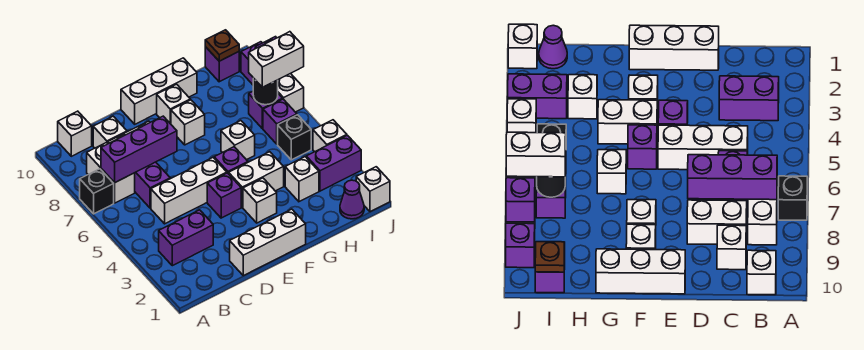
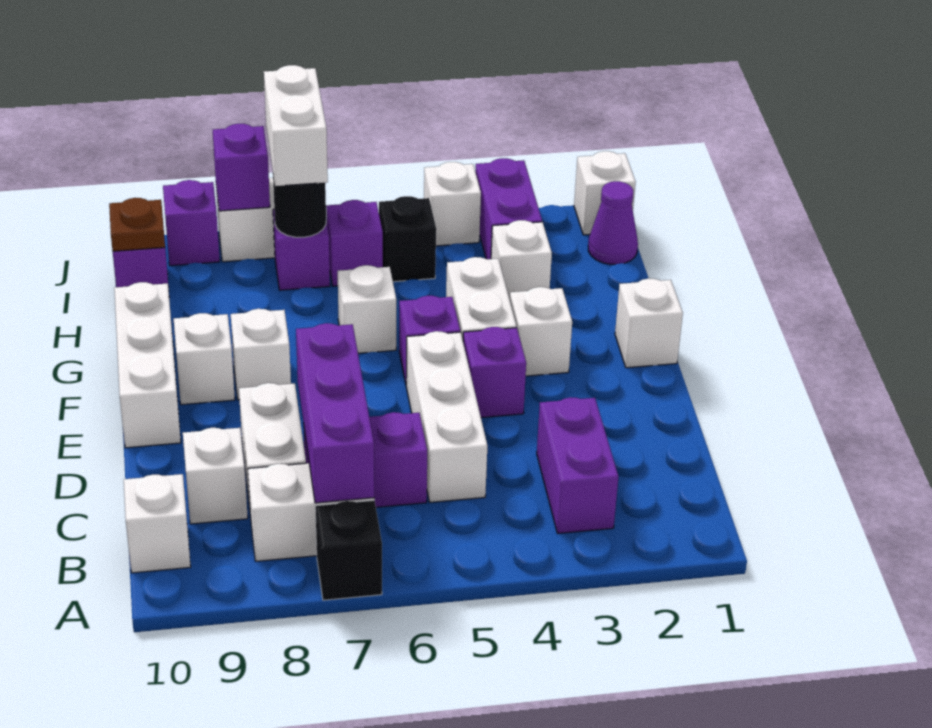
white brick D1:F1 level 1 -> white brick F1 level 1

